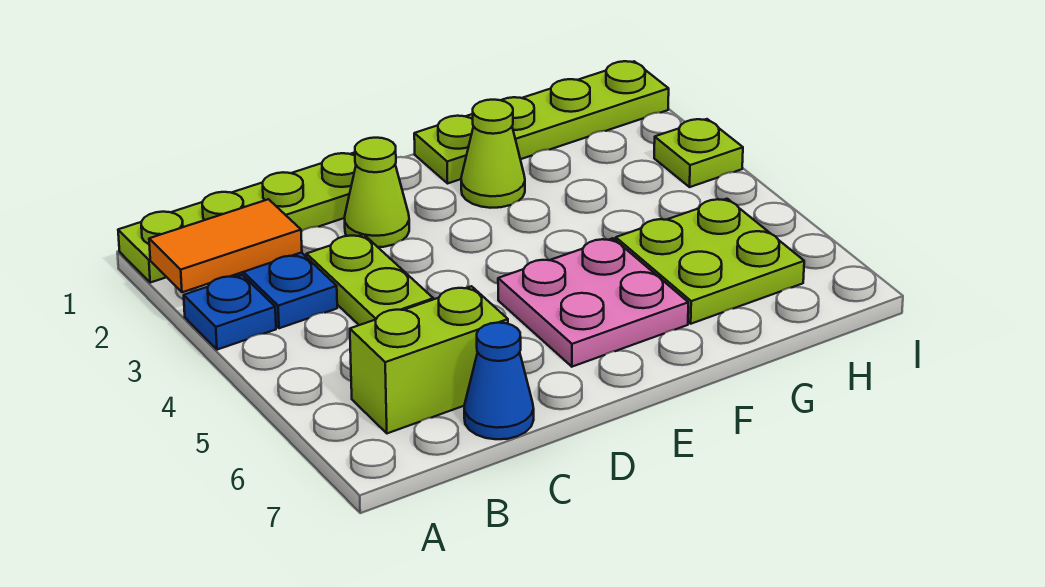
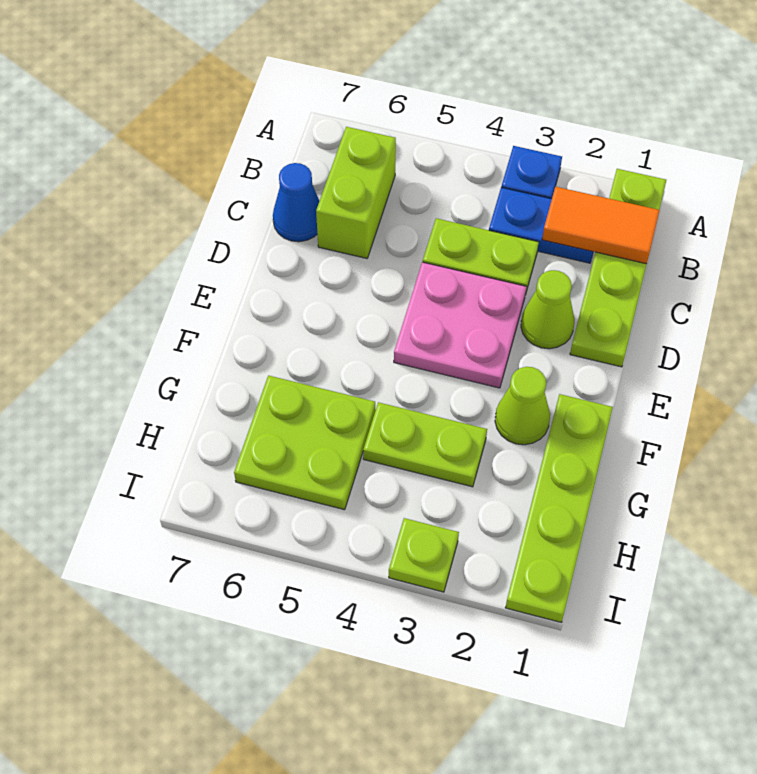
orange tile A2:B2 level 2 -> orange tile B1:B2 level 2
pink plate E5:F6 level 1 -> pink plate D3:E4 level 1
none -> lime plate G3:G4 level 1

